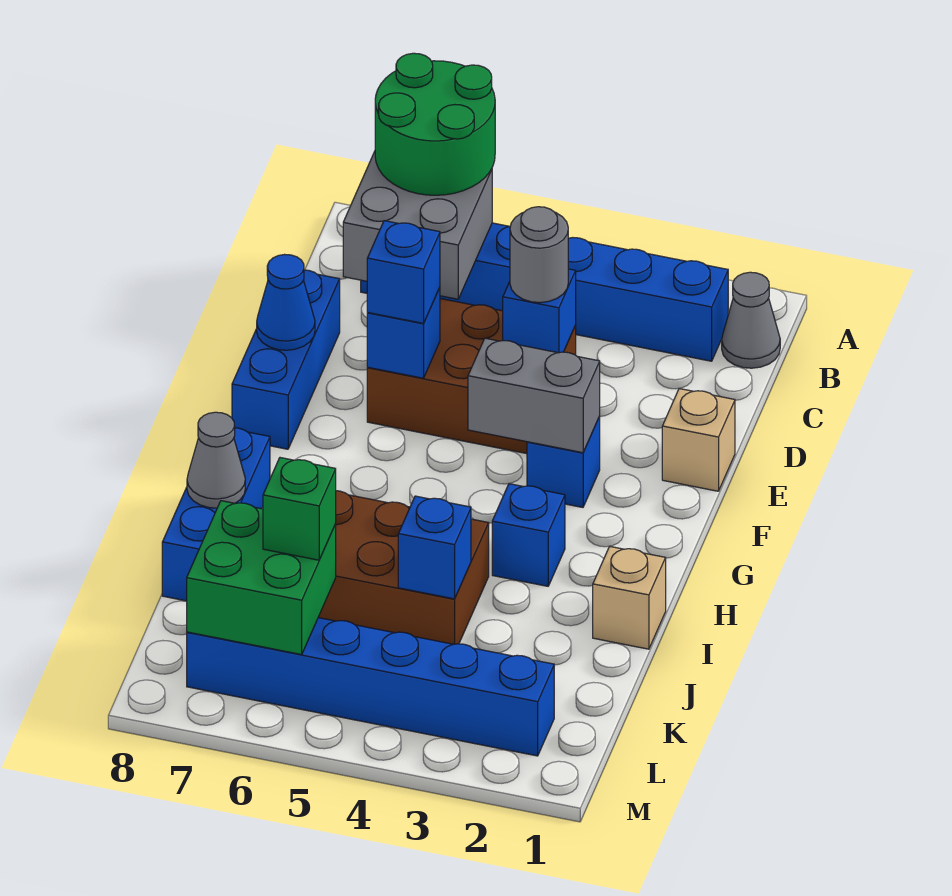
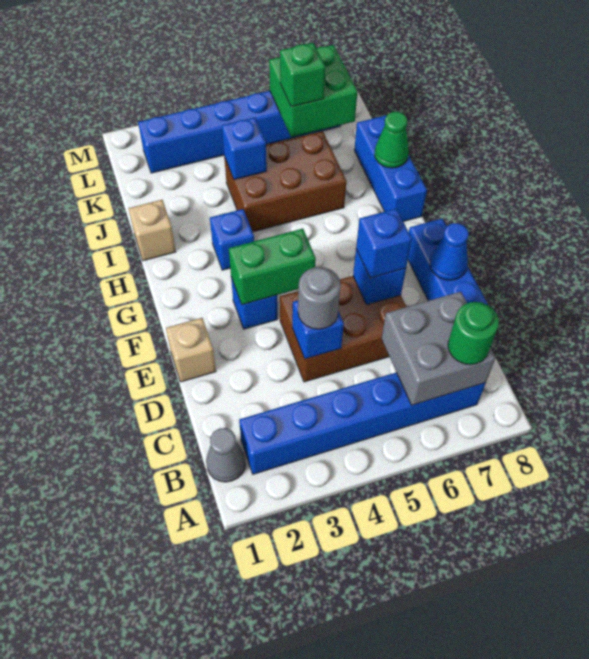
green round brick A6:B7 level 3 -> green round brick B7 level 3
grey brick F3:F4 level 2 -> green brick F3:F4 level 2
grey cone I8 level 2 -> green cone I8 level 2

